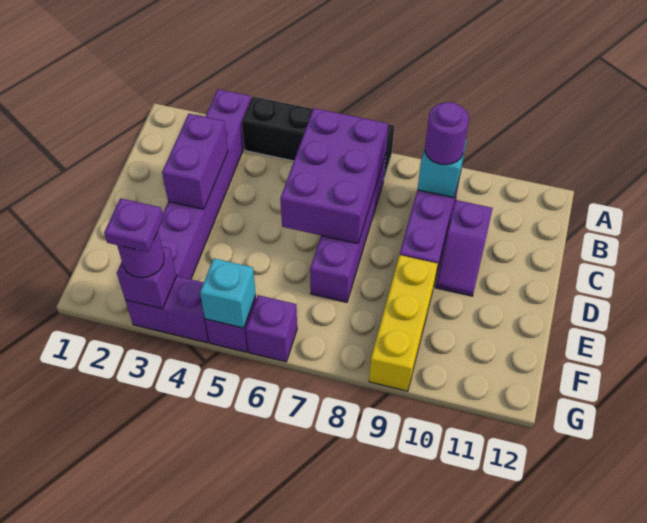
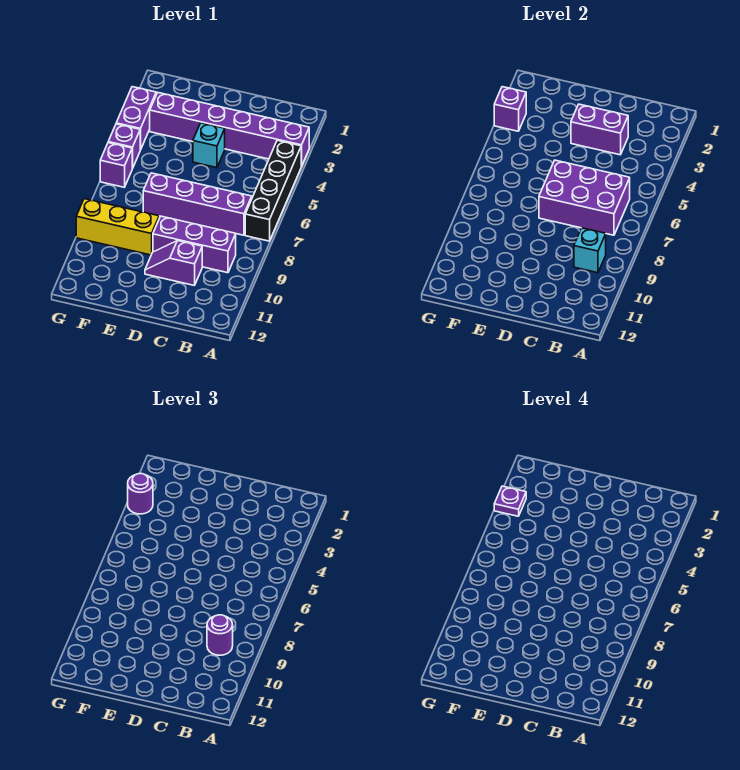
cyan brick G5 level 2 -> cyan brick D4 level 1

